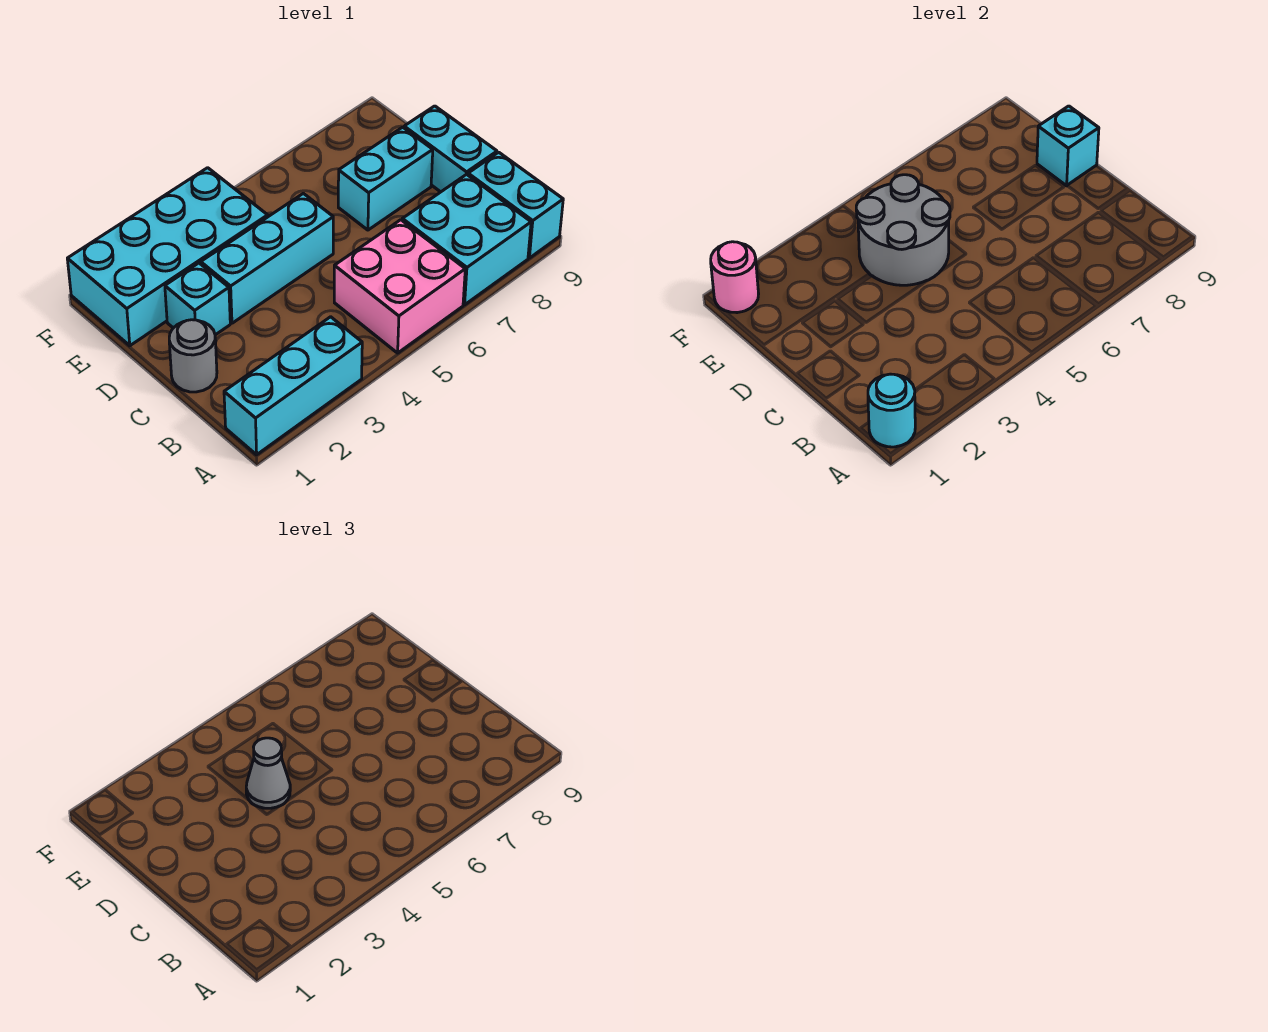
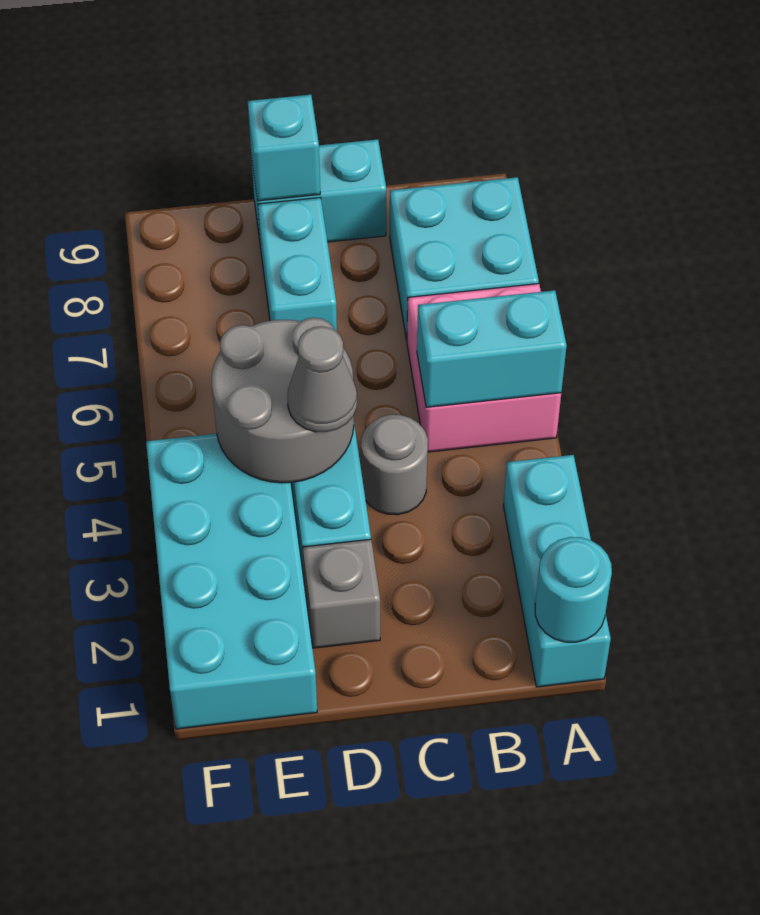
cyan brick A9:B9 level 1 -> cyan brick A5:B5 level 2
grey round brick C1 level 1 -> grey round brick C4 level 1
cyan brick D2 level 1 -> grey brick D2 level 1
pink round brick F1 level 2 -> none

